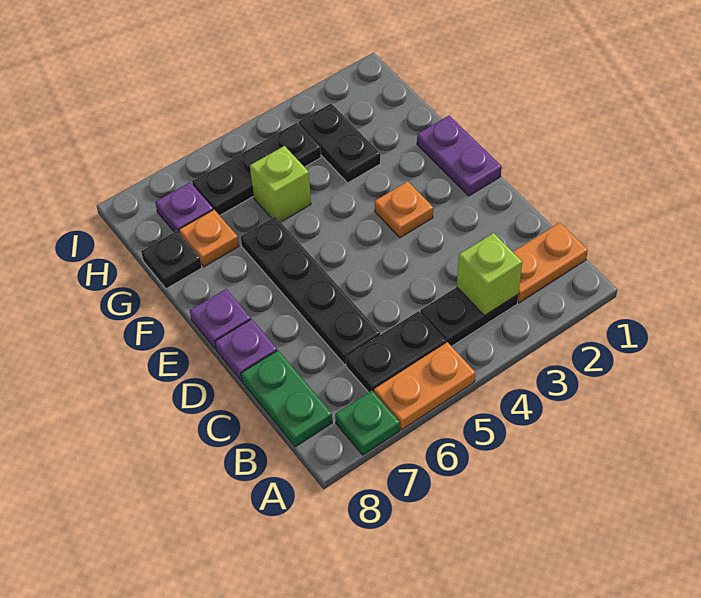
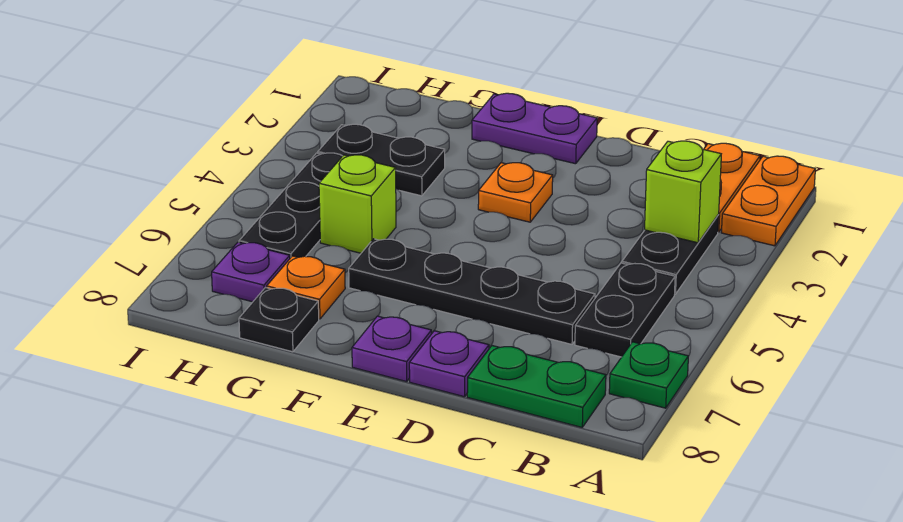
orange plate A5:A6 level 1 -> orange plate A1:A2 level 1

